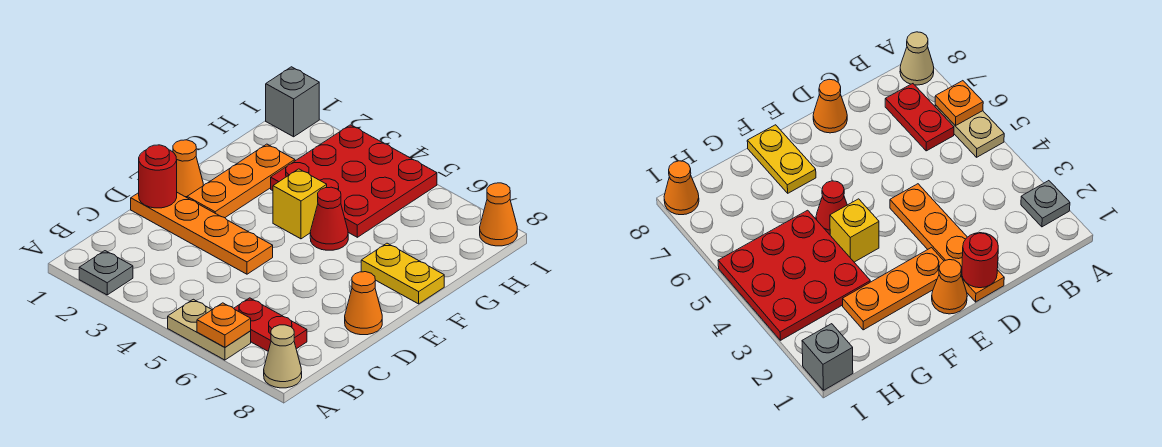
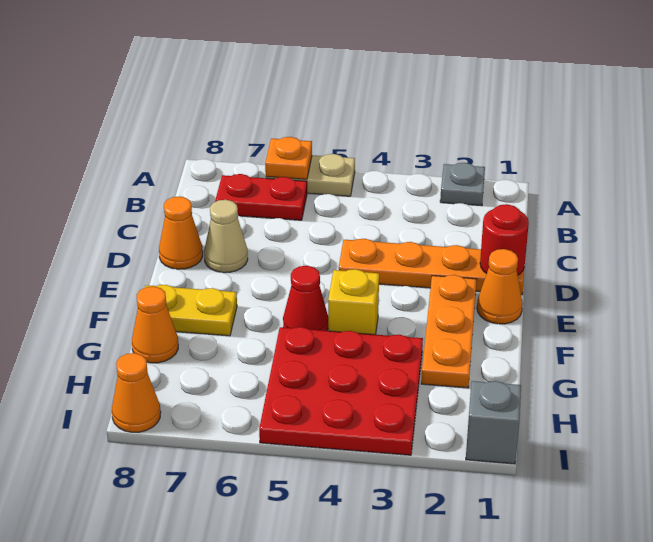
tan cone A8 level 1 -> tan cone D7 level 1
none -> orange cone G8 level 1

